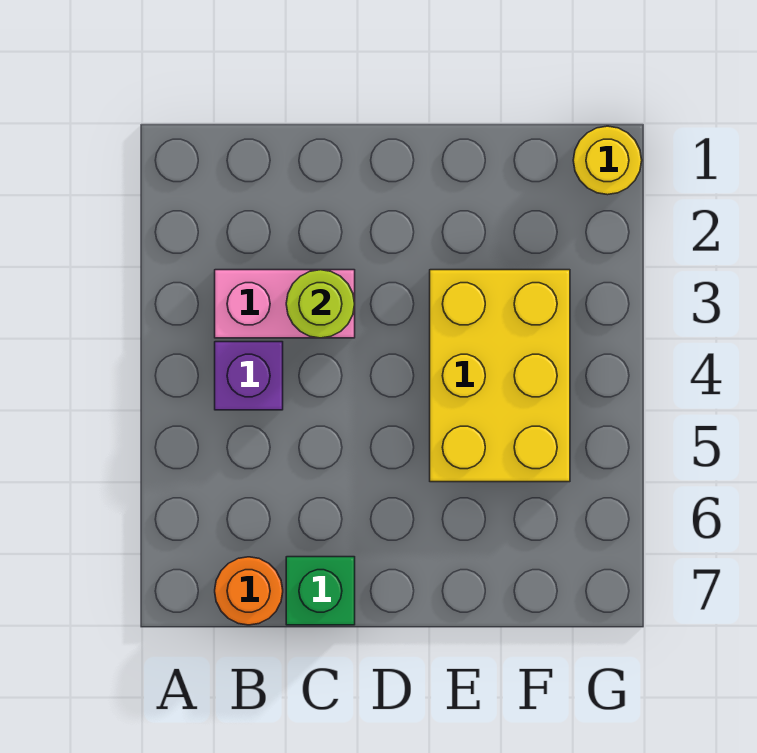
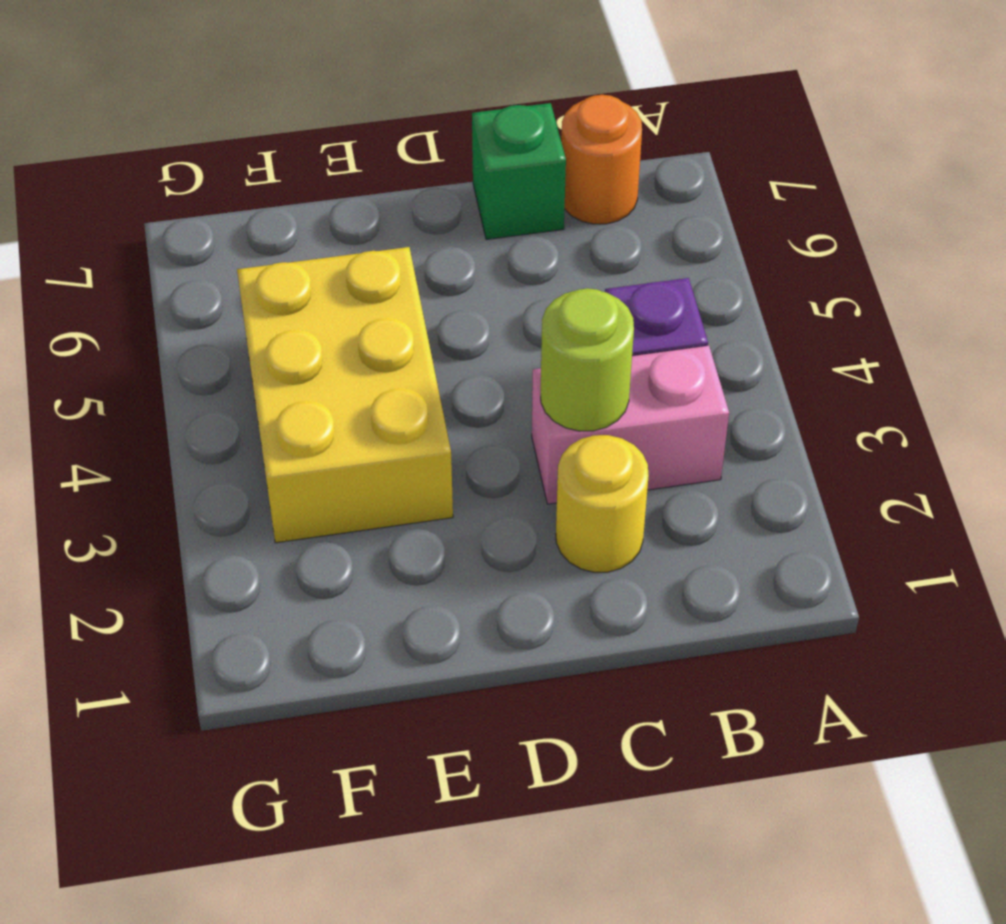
yellow round brick G1 level 1 -> yellow round brick C2 level 1

